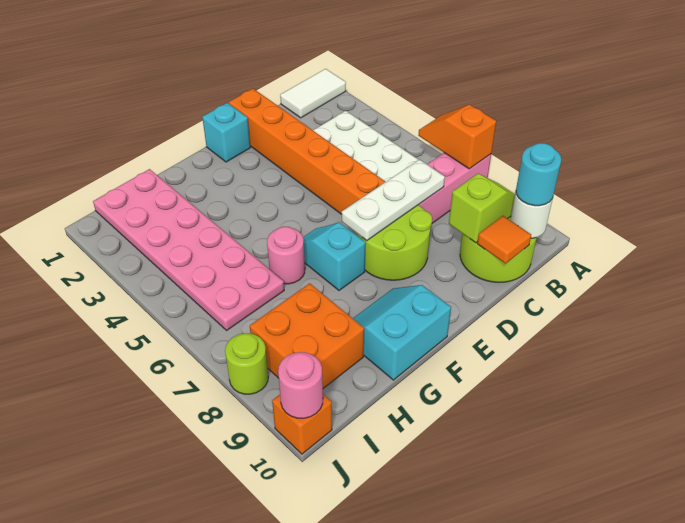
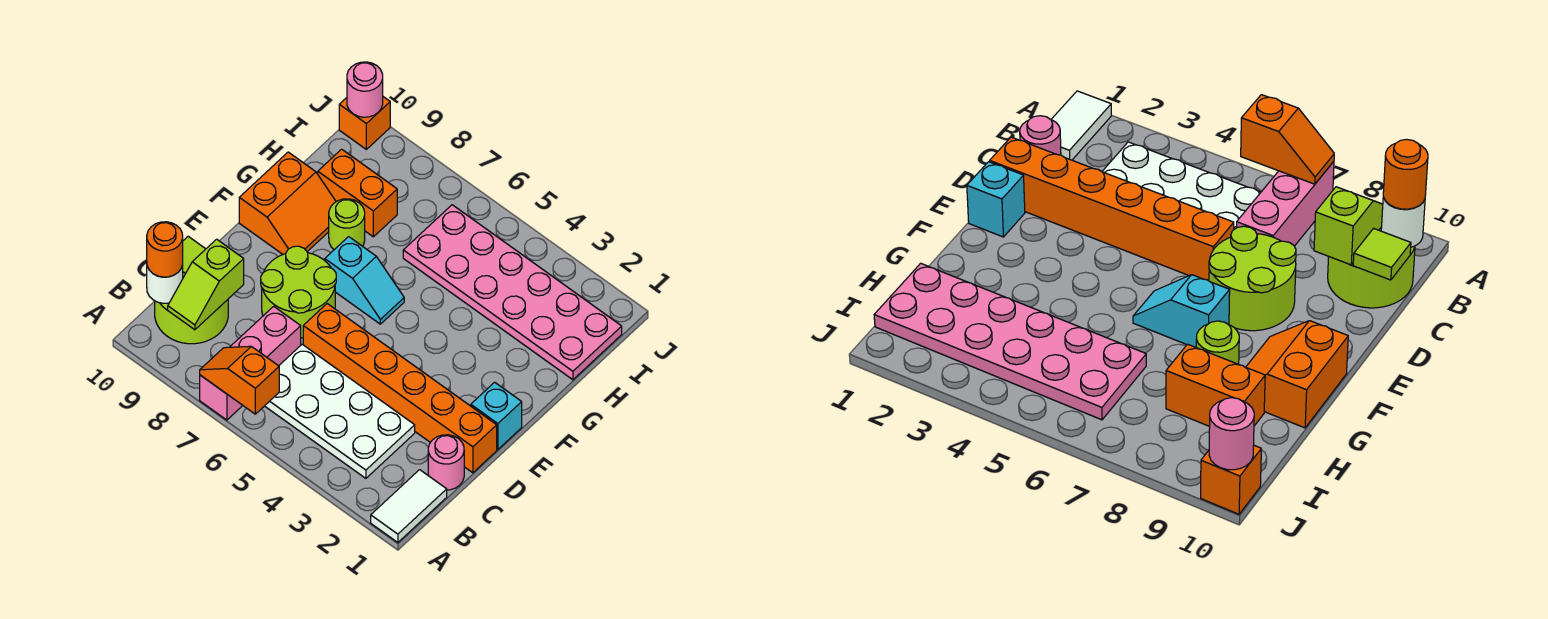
orange slope A6:A7 level 2 top 7 -> orange slope A6:A7 level 2 top 6
cyan round brick B10 level 3 -> orange round brick B10 level 3
white plate C7:E7 level 2 -> none
orange tile C10 level 2 -> lime tile C10 level 2
cyan slope F9:G10 level 1 top 10 -> orange slope F9:G10 level 1 top 10
pink round brick G6 level 1 -> pink round brick C1 level 1
orange brick H8:I9 level 1 -> orange brick H8:H9 level 1
lime round brick J8 level 1 -> lime round brick G8 level 1

